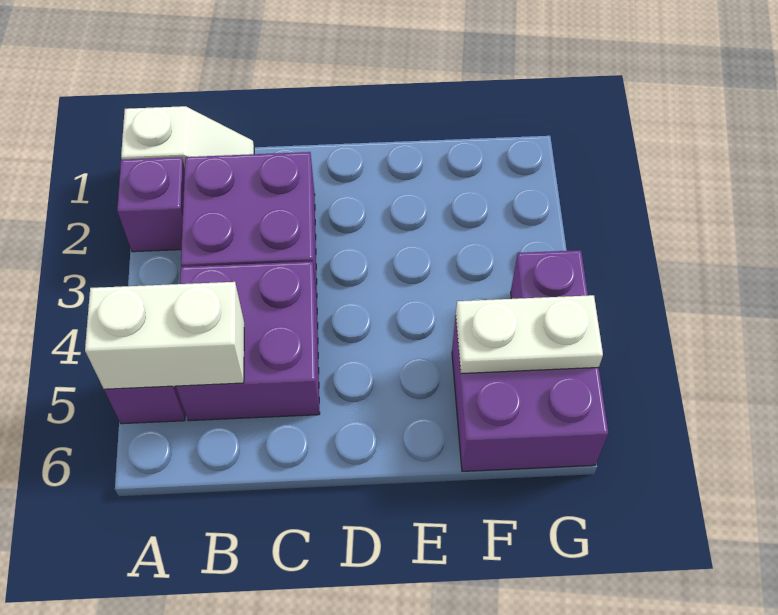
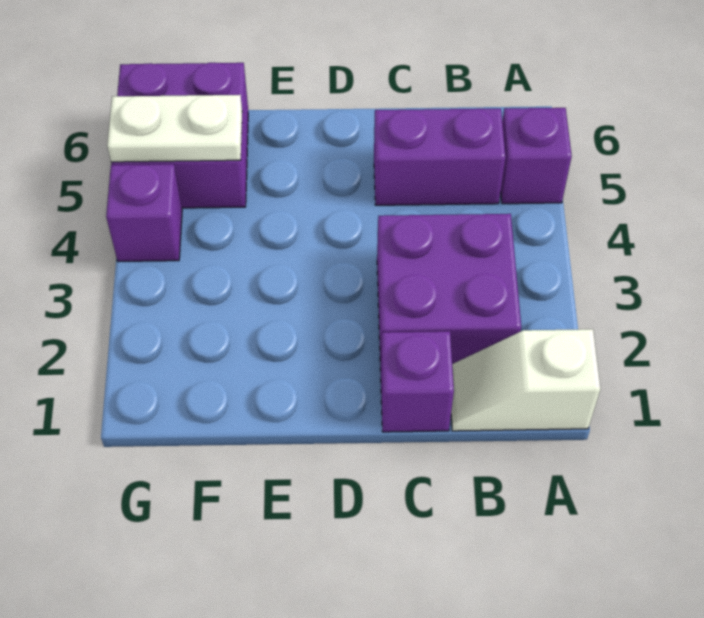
purple brick A2 level 1 -> purple brick C1 level 1
white brick A5:B5 level 2 -> none
purple brick B4:C5 level 1 -> purple brick B5:C5 level 1

